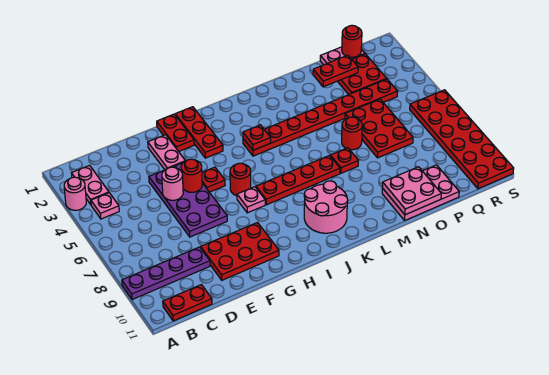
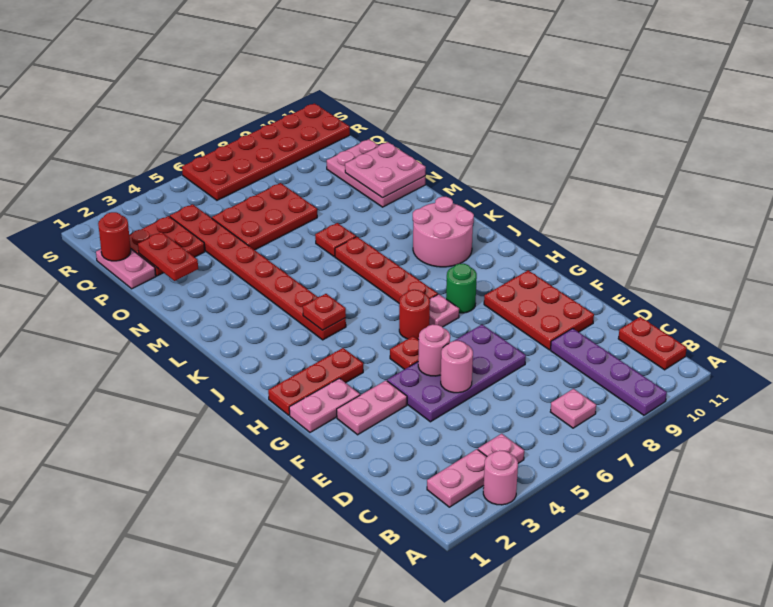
none -> pink plate B7 level 1
red round brick F5 level 2 -> pink round brick F5 level 2
red plate G1:G2 level 1 -> pink plate G1:G2 level 1
none -> green round brick H8 level 1
red round brick N6 level 1 -> none

